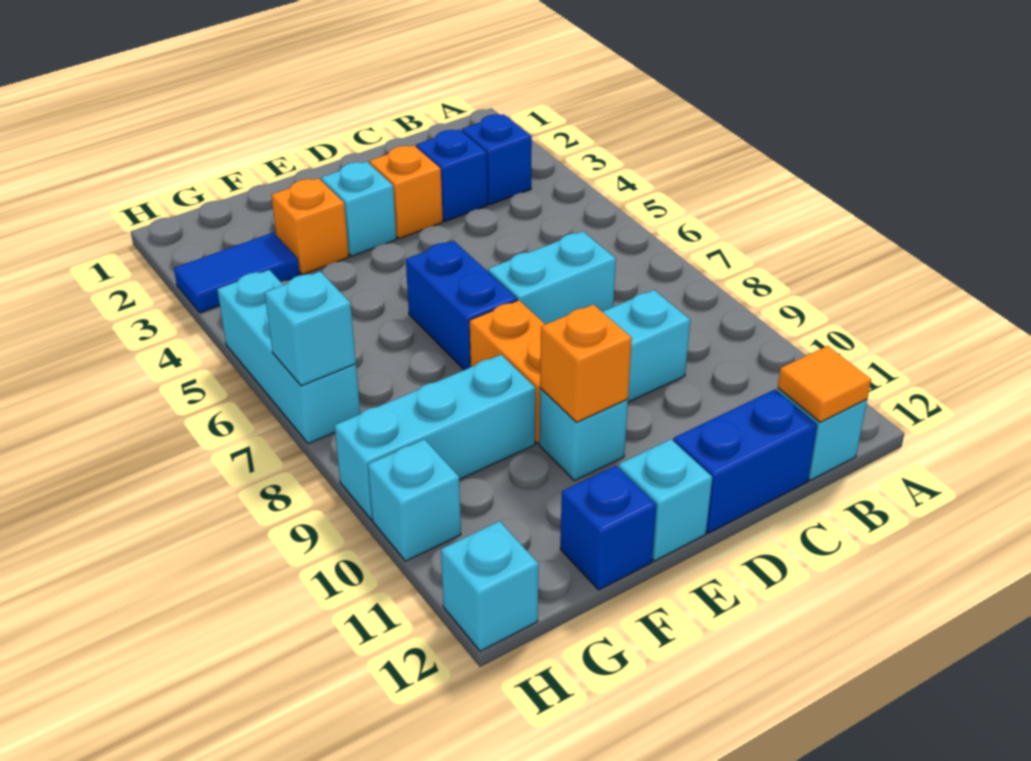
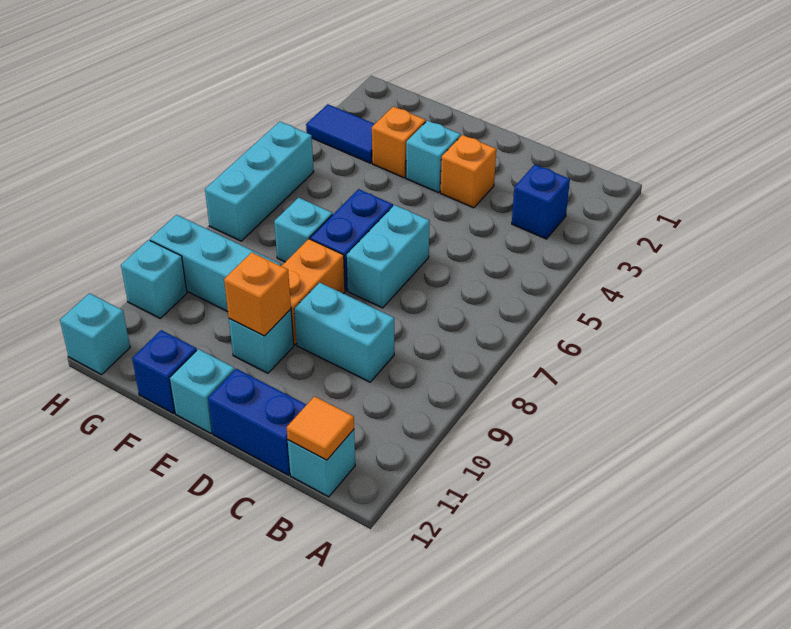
blue brick C3 level 1 -> none
cyan brick C7:D7 level 1 -> cyan brick D6:D7 level 1
cyan brick H7 level 2 -> cyan brick F7 level 1

